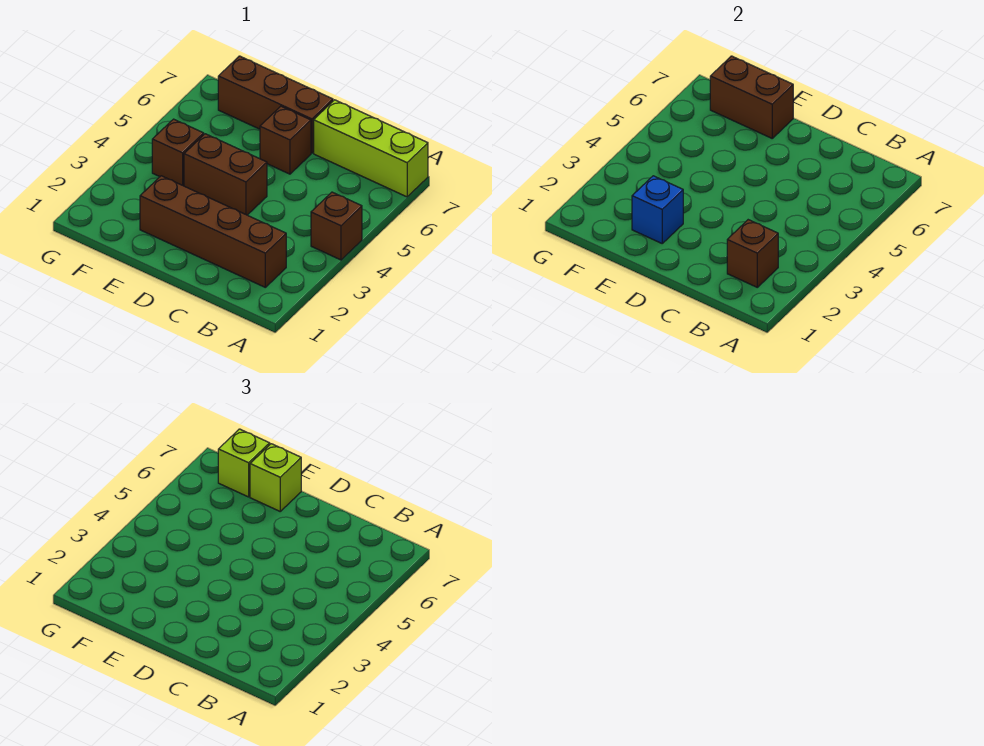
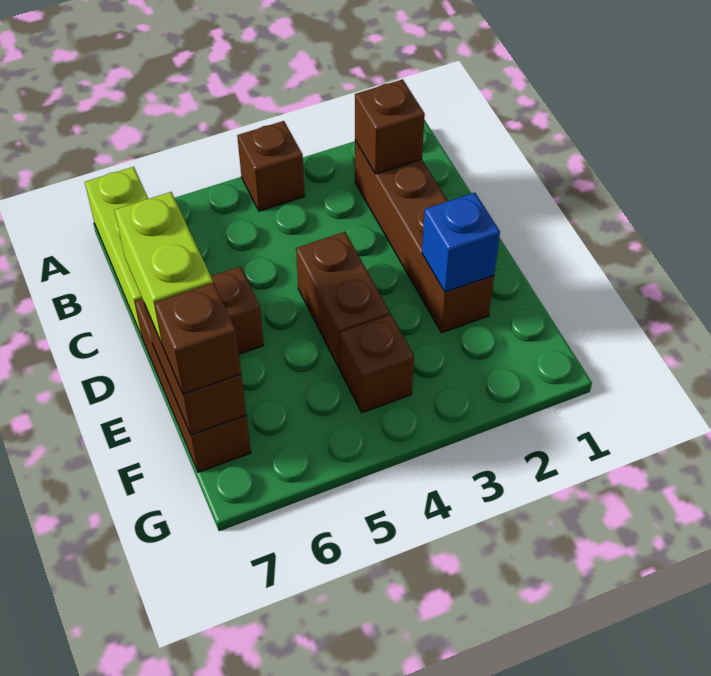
lime brick E7 level 3 -> lime brick D7:E7 level 3
lime brick F7 level 3 -> brown brick F7 level 3

